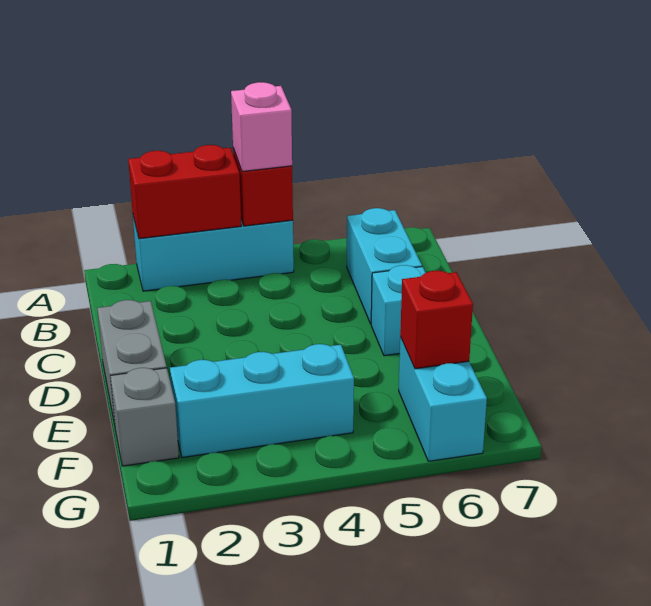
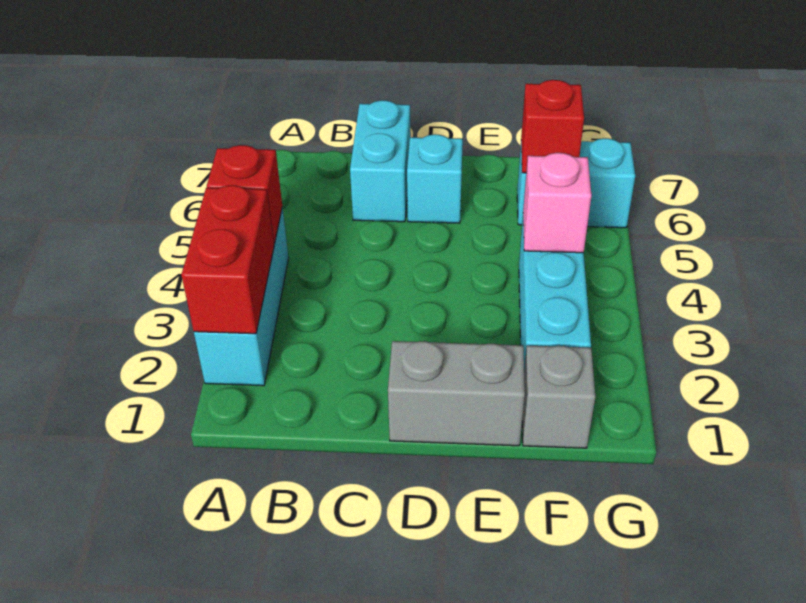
pink brick A4 level 3 -> pink brick F4 level 2
cyan brick B6:C6 level 1 -> cyan brick C6:C7 level 1

